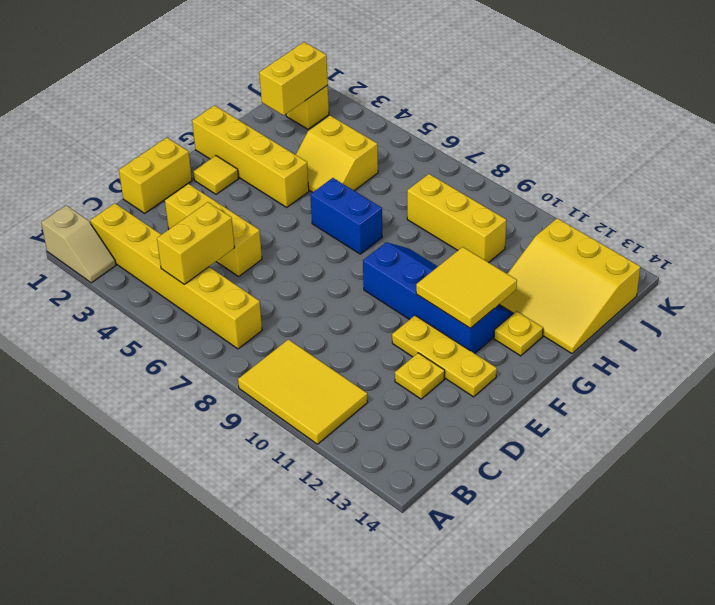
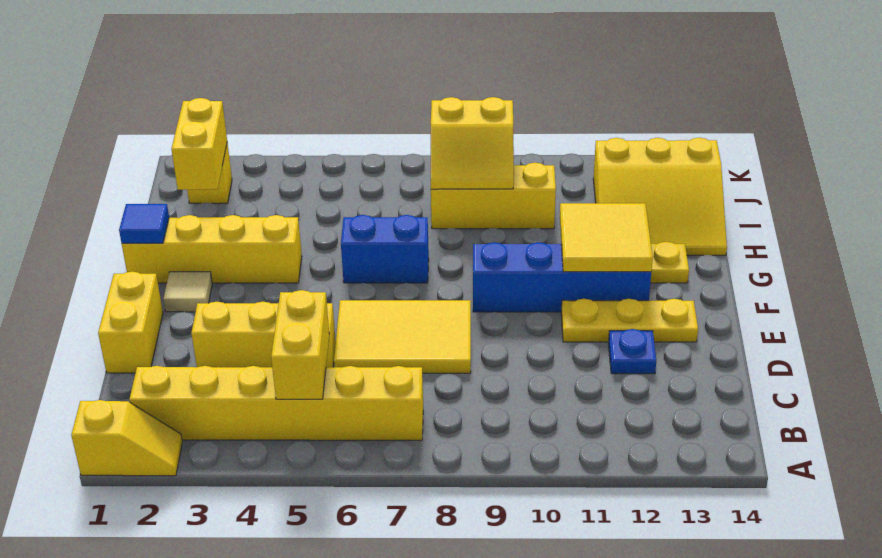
tan slope A1:A2 level 1 top 1 -> yellow slope A1:A2 level 1 top 1
yellow tile A9:B11 level 1 -> yellow tile D6:E8 level 1
yellow plate D12 level 1 -> blue plate D12 level 1
yellow tile F2 level 1 -> tan tile F2 level 1
none -> blue tile G1 level 2
yellow slope H4:I5 level 1 top I -> yellow slope I8:J9 level 2 top J

